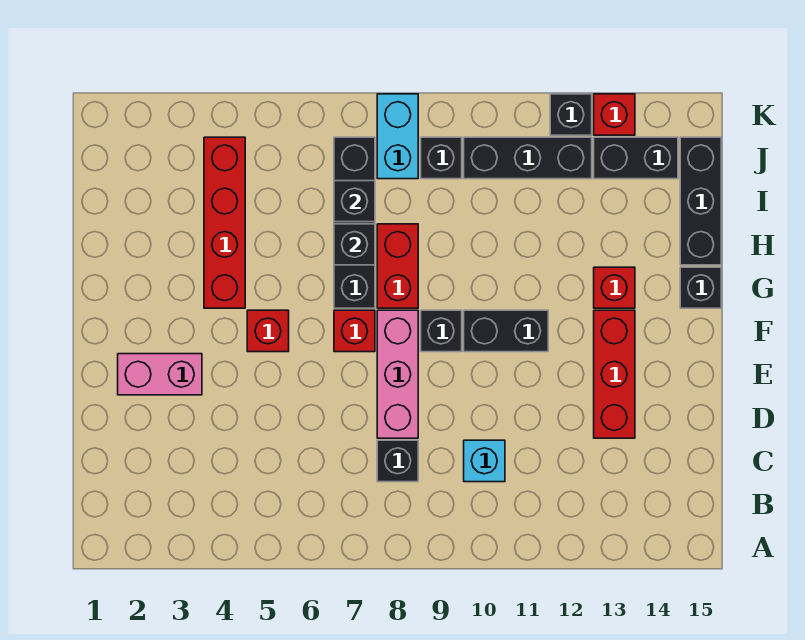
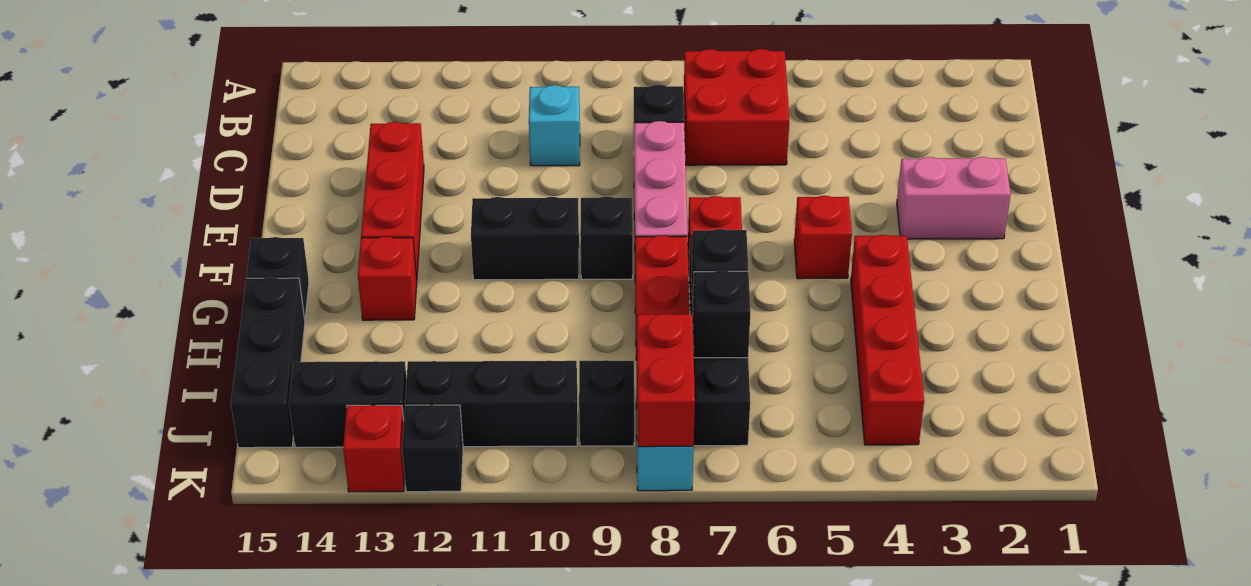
none -> red brick B6:C7 level 1
none -> red brick J8:K8 level 2

